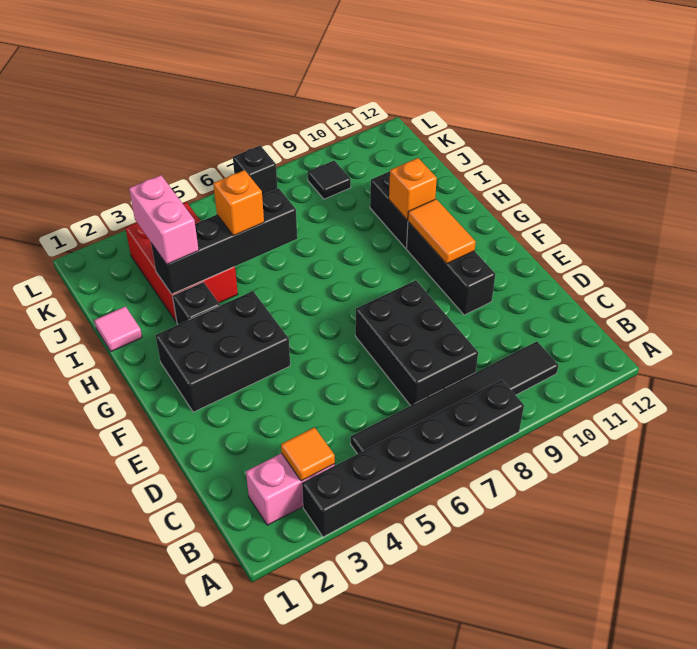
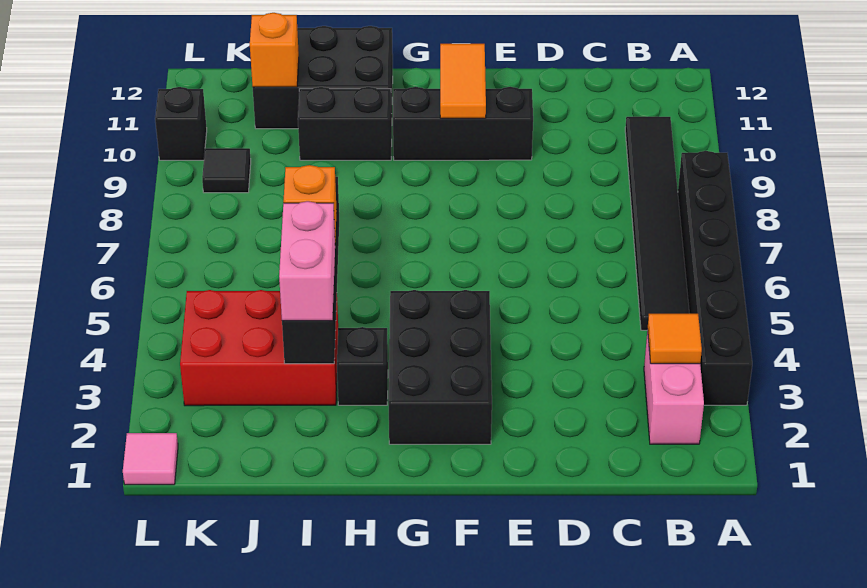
black brick C7:E8 level 1 -> black brick H11:J12 level 1
orange tile F10:G10 level 2 -> orange tile F10:F11 level 2
orange brick H10 level 2 -> orange brick J11 level 2
pink tile I1 level 1 -> pink tile L1 level 1
pink brick I3:J3 level 3 -> pink brick I3:I4 level 3
black brick L7 level 1 -> black brick L10 level 1

